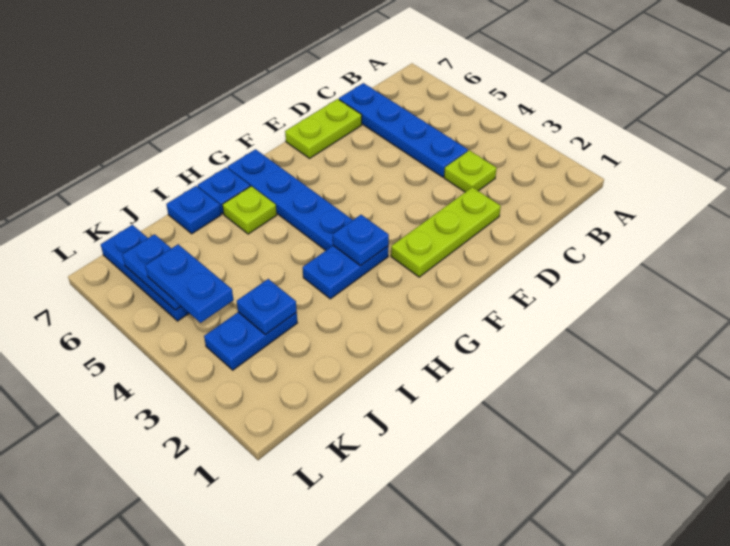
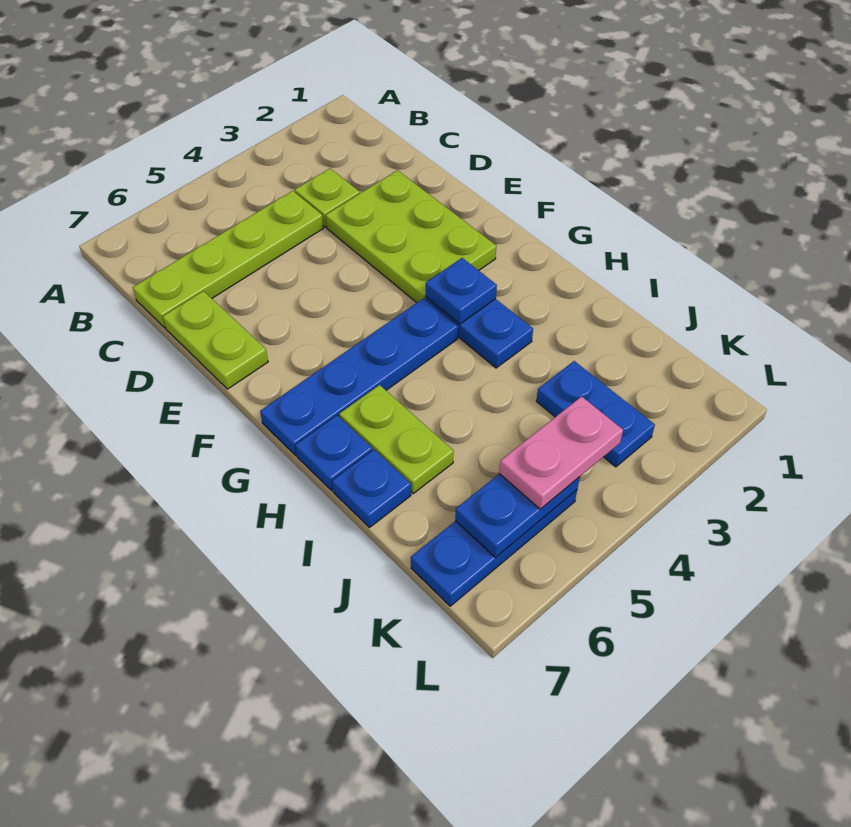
blue plate C4:C7 level 1 -> lime plate C4:C7 level 1
lime plate D2:F2 level 1 -> lime plate D2:F3 level 1
lime plate H6 level 1 -> lime plate H6:I6 level 1
blue plate J3 level 2 -> none
blue plate K4:K5 level 3 -> pink plate K4:K5 level 3

